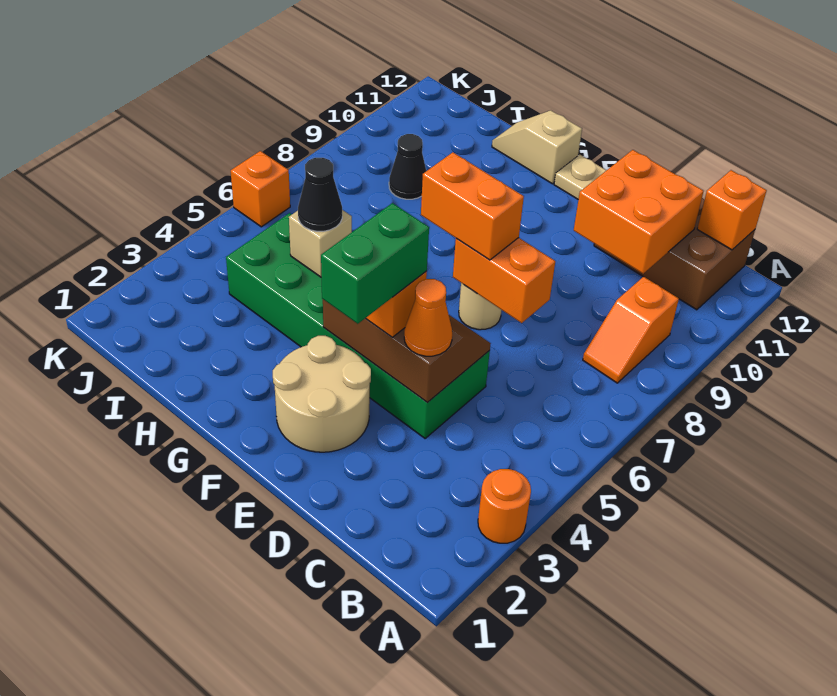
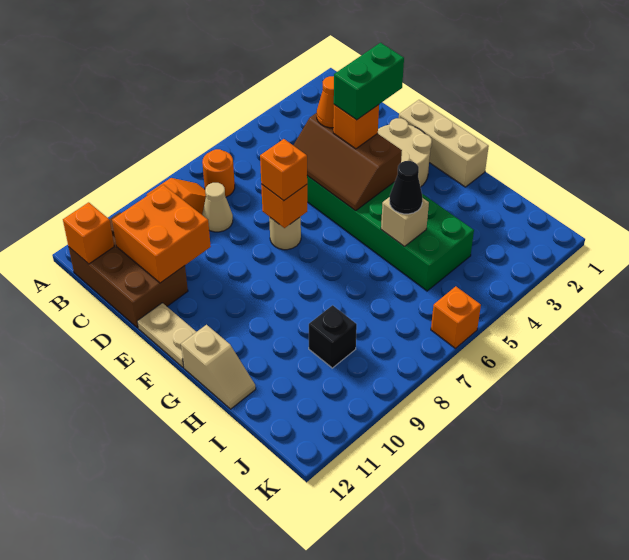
orange round brick A3 level 1 -> orange round brick B7 level 1
none -> tan cone C8 level 1
orange brick D7:E7 level 2 -> orange brick E7 level 2
none -> tan brick E1:G1 level 1
orange brick E7:F7 level 3 -> orange brick E7 level 3
black cone I9 level 1 -> black brick I9 level 1

